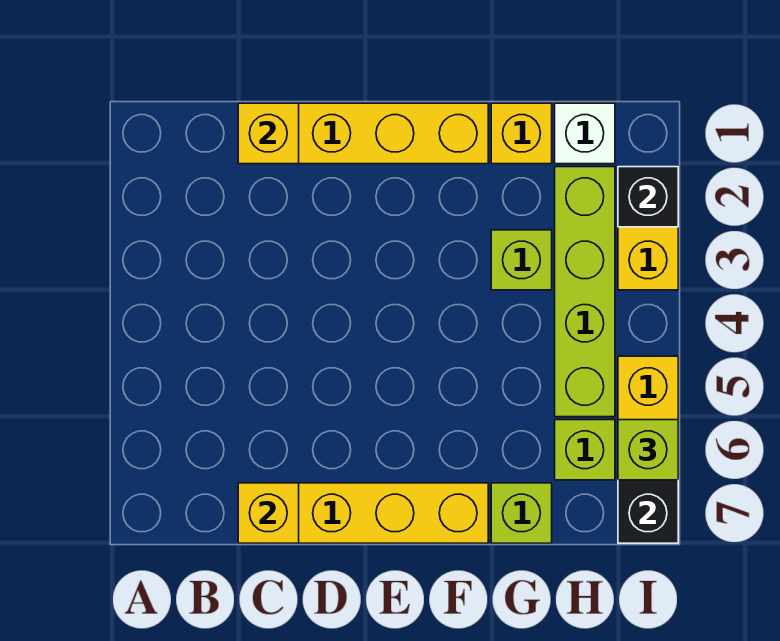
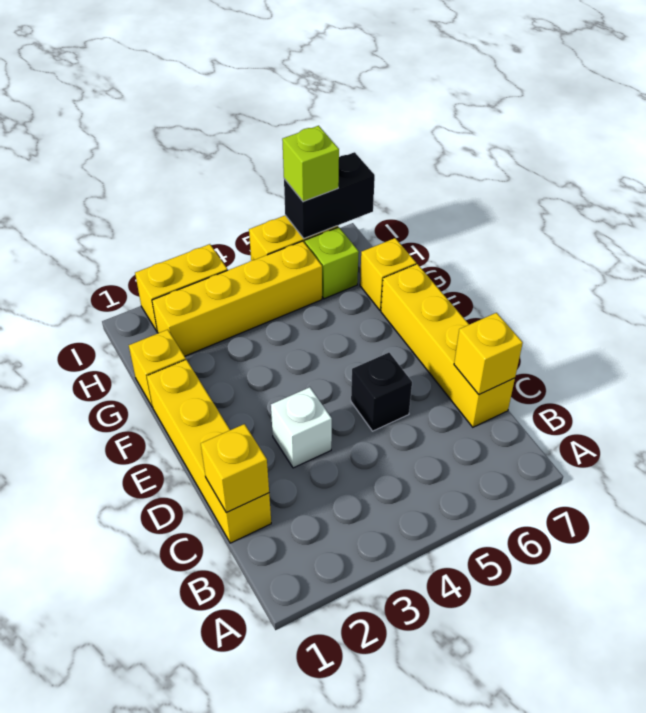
lime brick G3 level 1 -> none
lime brick G7 level 1 -> yellow brick G7 level 1
white brick H1 level 1 -> white brick D3 level 1
lime brick H2:H5 level 1 -> yellow brick H2:H5 level 1
black brick I2 level 2 -> black brick D5 level 1

